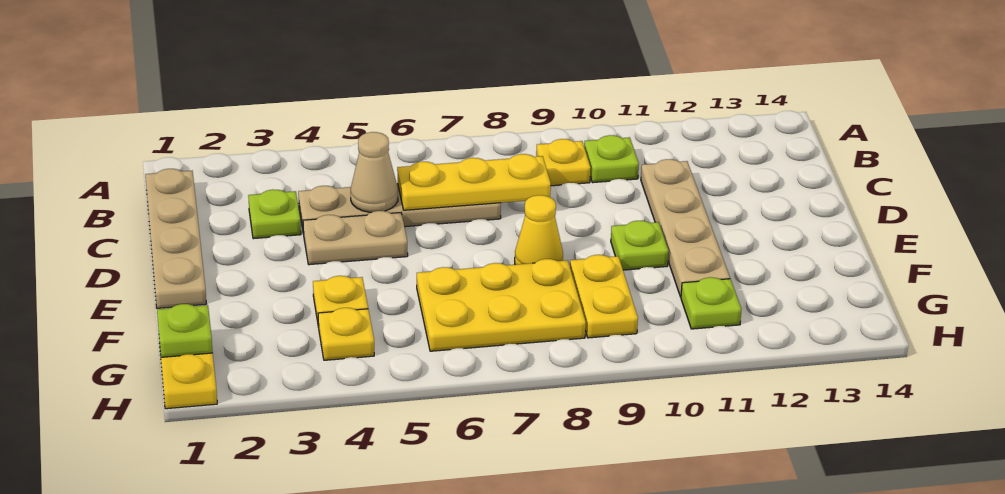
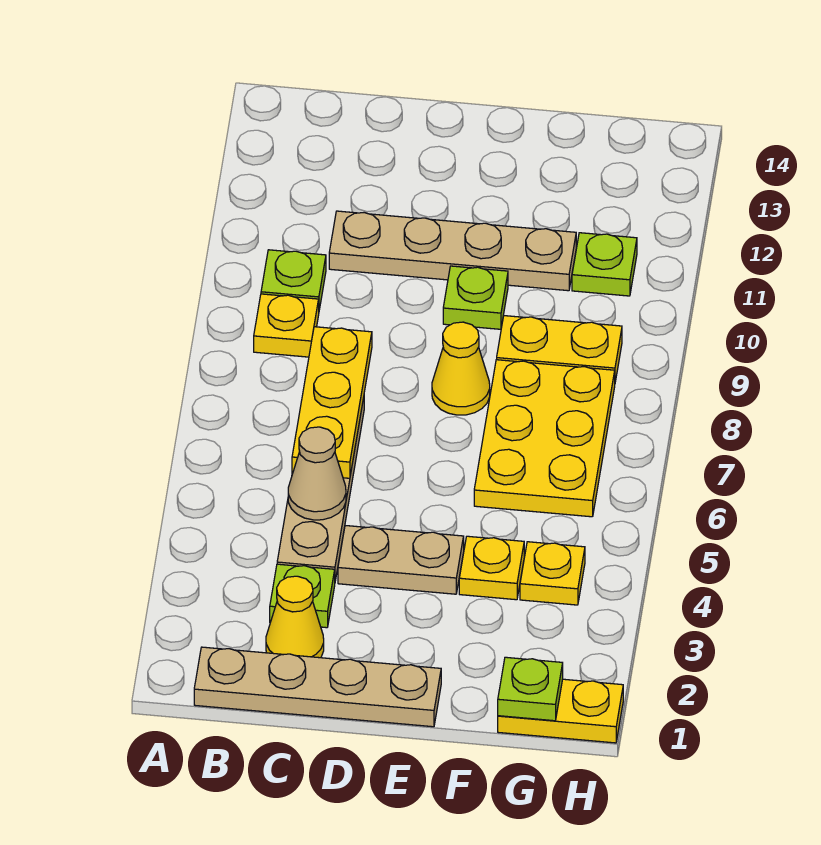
none -> yellow cone C2 level 1
tan plate D4:D5 level 1 -> tan plate D4:E4 level 1

